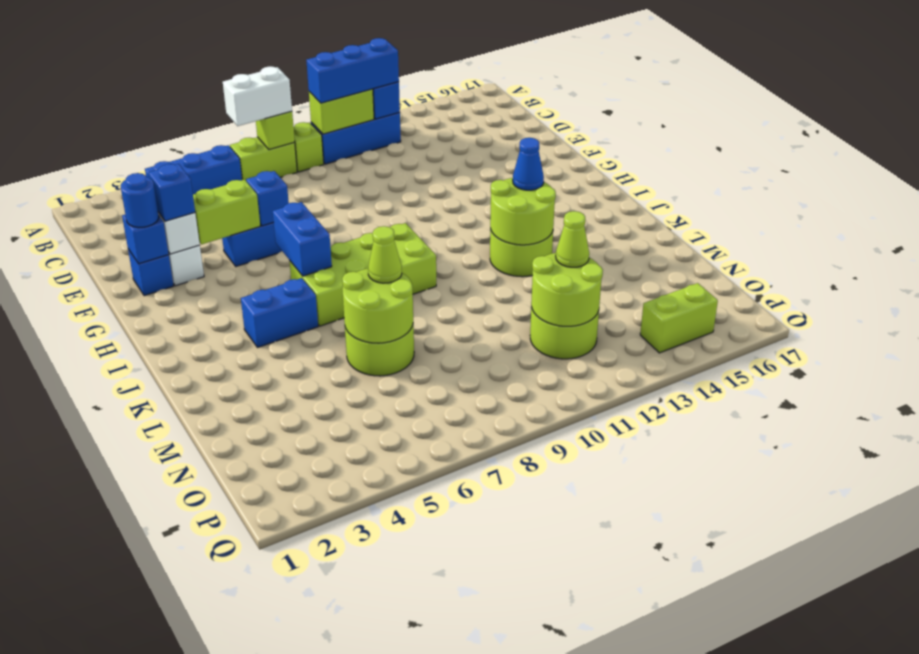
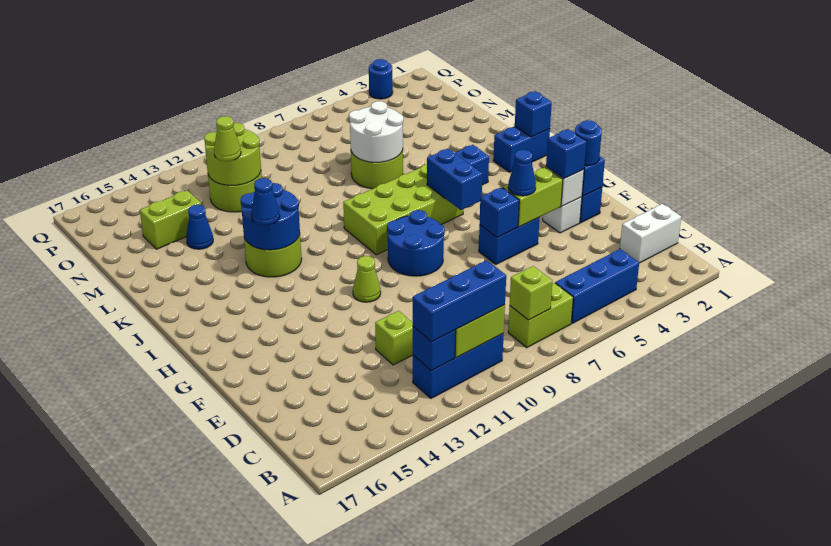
white brick B7:B8 level 3 -> white brick C1:C2 level 1
lime brick B9 level 1 -> lime brick D12 level 1
none -> blue cone F5 level 3
none -> blue round brick G8:H9 level 1
none -> blue brick J1:J2 level 1
none -> blue brick J1 level 2
lime round brick J12:K13 level 2 -> blue round brick J12:K13 level 2
lime round brick L6:M7 level 2 -> white round brick L6:M7 level 2
lime cone L7 level 3 -> lime cone G11 level 1
none -> blue cone M14 level 1
lime brick P14:P15 level 1 -> lime brick N14:N15 level 1
none -> blue round brick Q3 level 1

